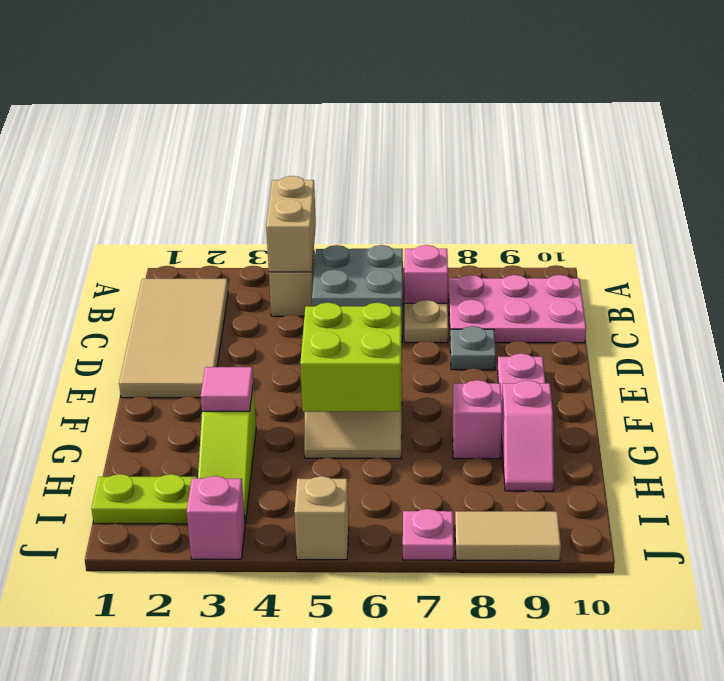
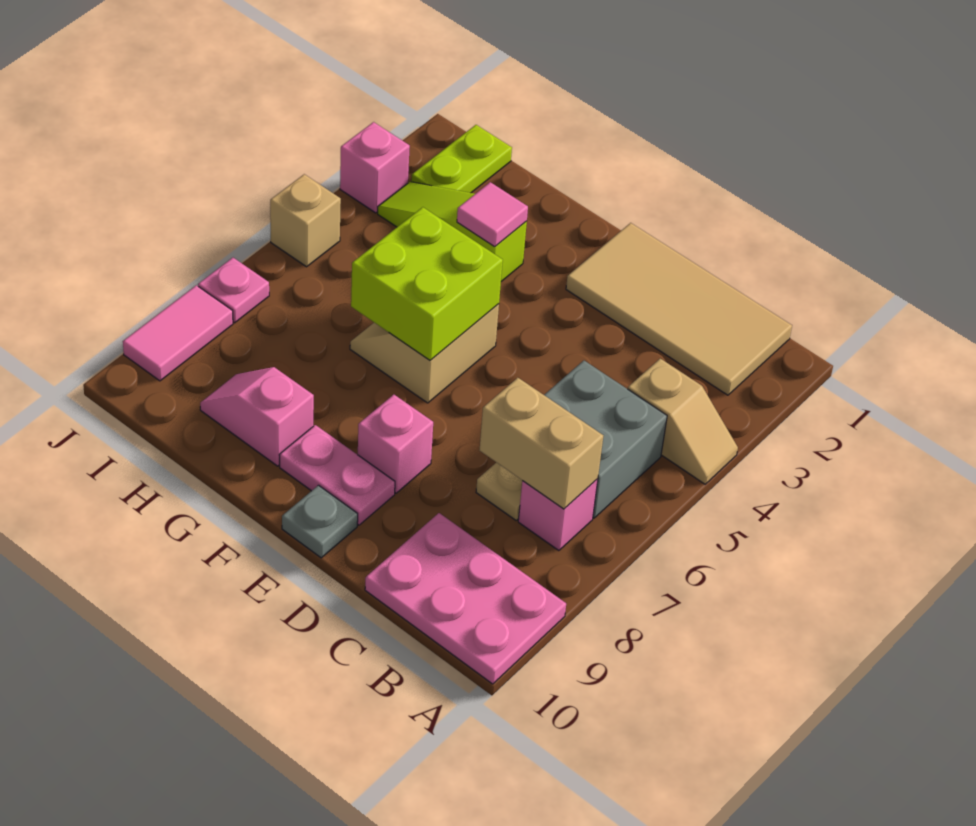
tan brick A4:B4 level 2 -> tan brick B7:C7 level 2
pink plate B8:C10 level 1 -> pink plate A9:C10 level 1
grey plate D8 level 1 -> grey plate E10 level 1
pink brick G8 level 1 -> pink brick E8 level 1
tan tile J8:J9 level 1 -> pink tile J8:J9 level 1

